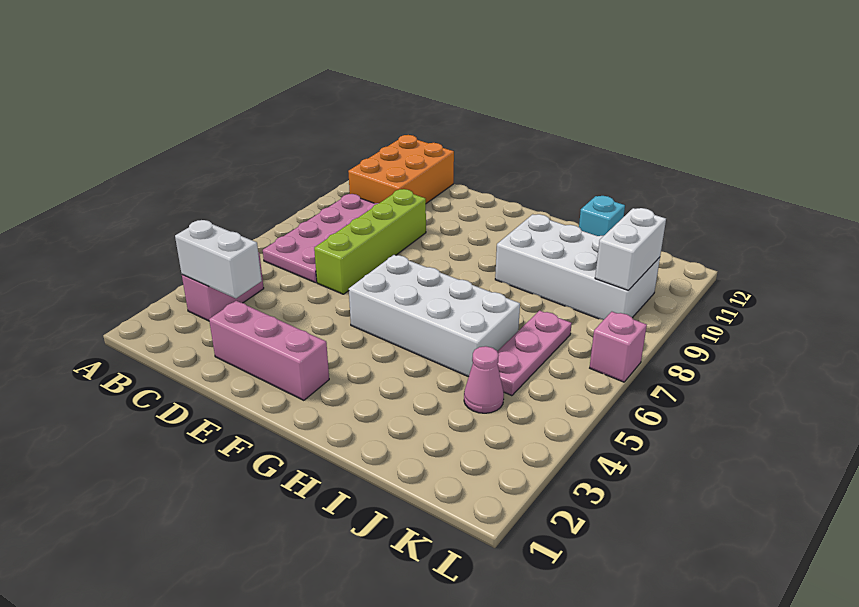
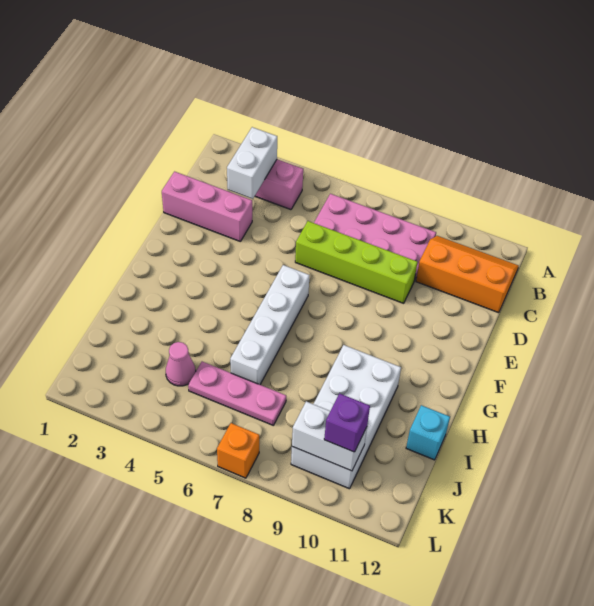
orange brick B10:C12 level 1 -> orange slope B10:C12 level 1 top C
pink brick D2:F2 level 1 -> pink brick D1:D3 level 1
white brick F5:I6 level 1 -> white brick F6:I6 level 1
none -> purple brick K10 level 3
pink brick L7 level 1 -> orange brick L7 level 1

